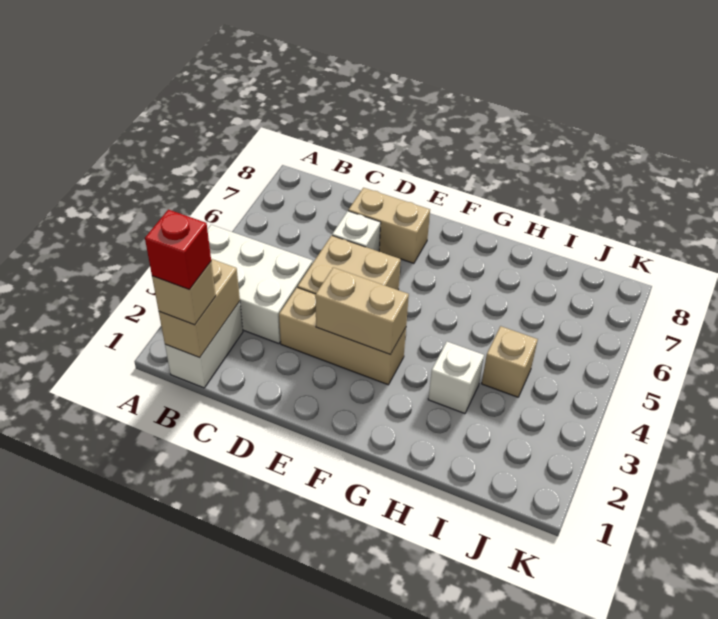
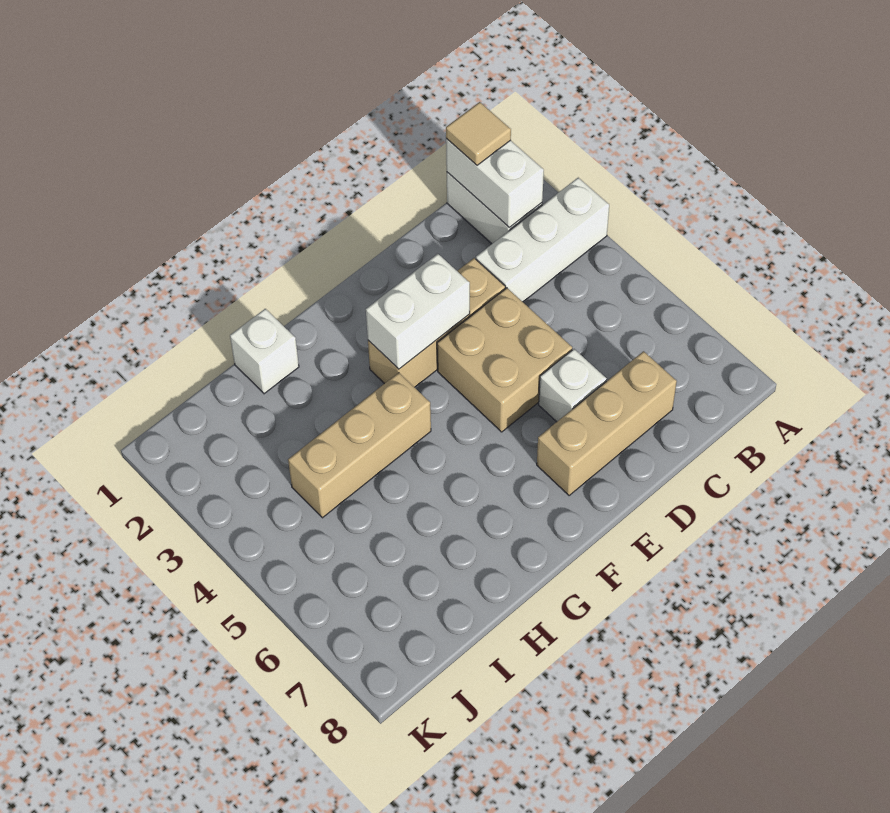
white brick A3:C4 level 1 -> white brick A3:C3 level 1
tan brick B1:B2 level 2 -> white brick B1:B2 level 2
tan brick B1 level 3 -> tan tile B1 level 3
red brick B1 level 4 -> none
tan brick D7:E7 level 1 -> tan brick C7:E7 level 1
tan brick E3:F3 level 2 -> white brick E3:F3 level 2
white brick H3 level 1 -> white brick H1 level 1
tan brick I4 level 1 -> tan brick G4:I4 level 1

